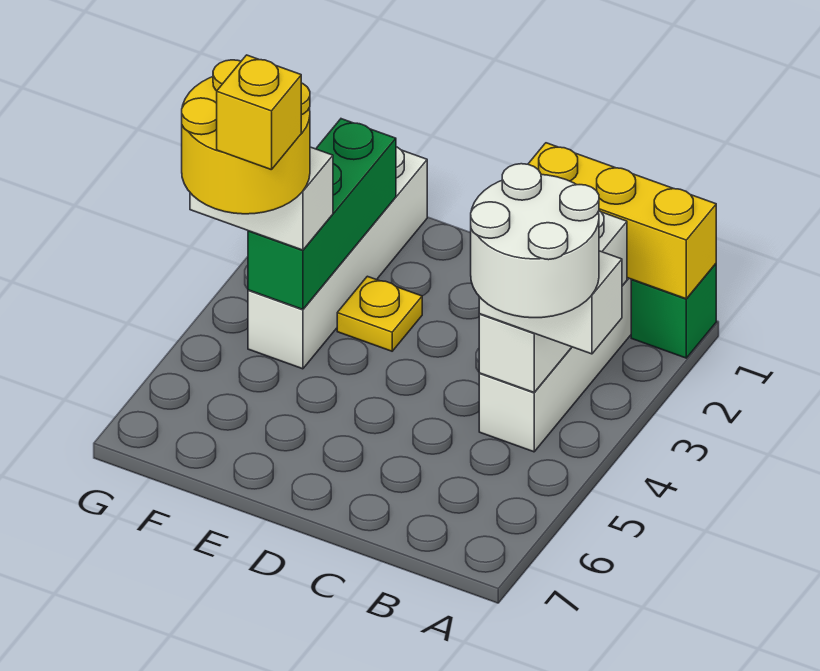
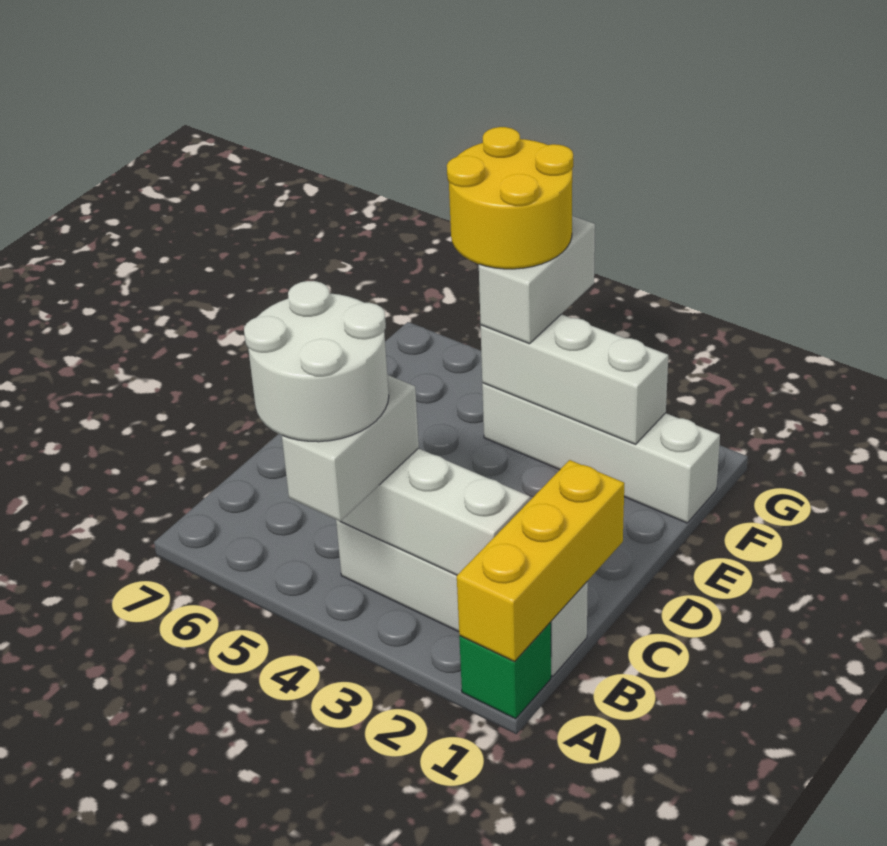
yellow plate E3 level 1 -> none
green brick F2:F4 level 2 -> white brick F2:F4 level 2
yellow brick F5 level 5 -> none

